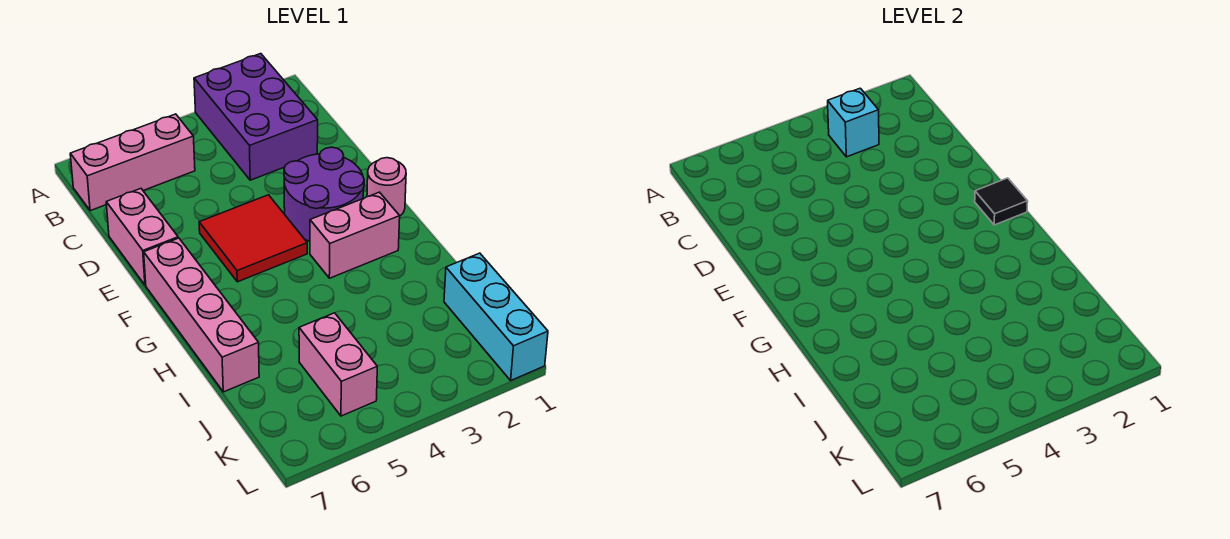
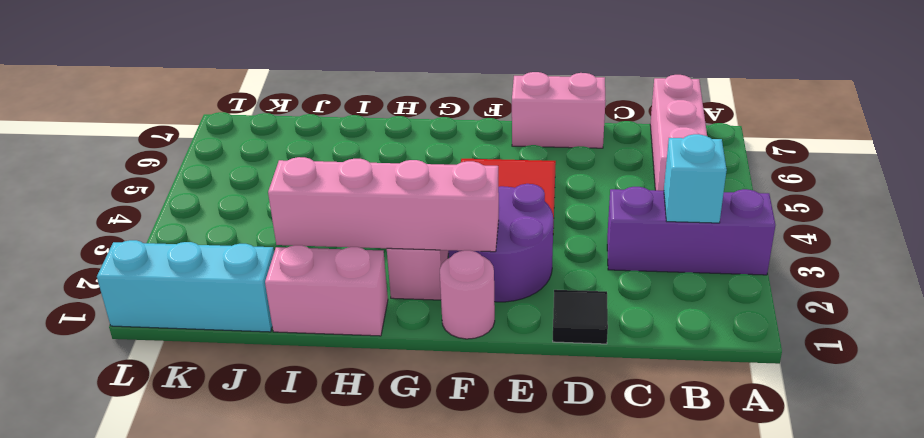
purple brick A2:C3 level 1 -> purple brick A3:C3 level 1
black tile F1 level 2 -> black tile D1 level 1
pink brick F7:I7 level 1 -> pink brick F2:I2 level 2
pink brick J5:K5 level 1 -> pink brick H1:I1 level 1

